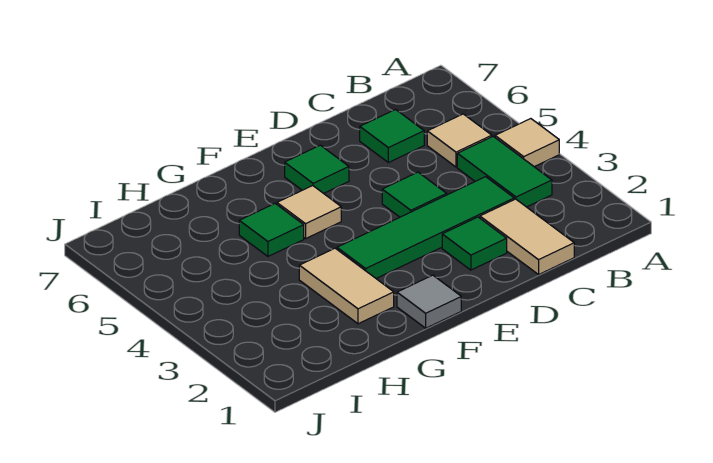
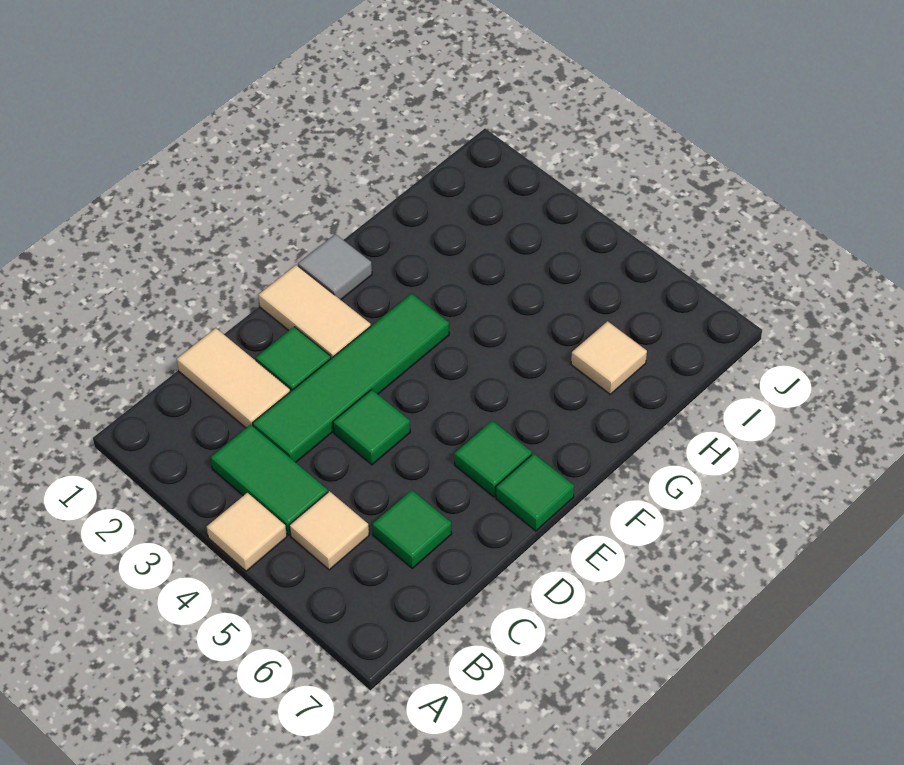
tan tile F5 level 1 -> tan tile H6 level 1
tan tile G2:G3 level 1 -> tan tile E1:E2 level 1
green tile G5 level 1 -> green tile E7 level 1

